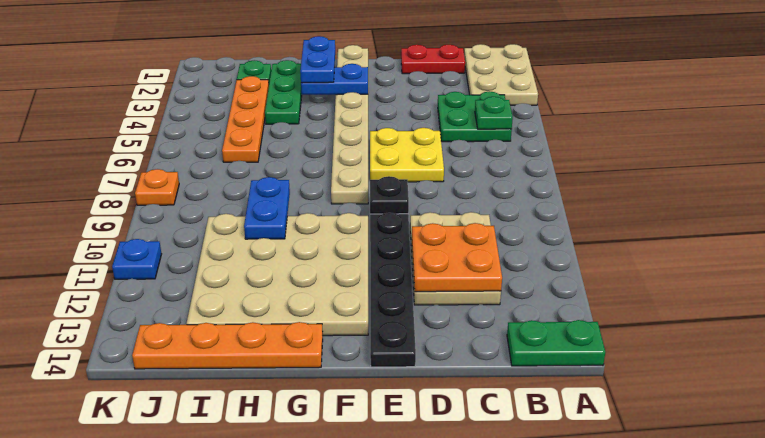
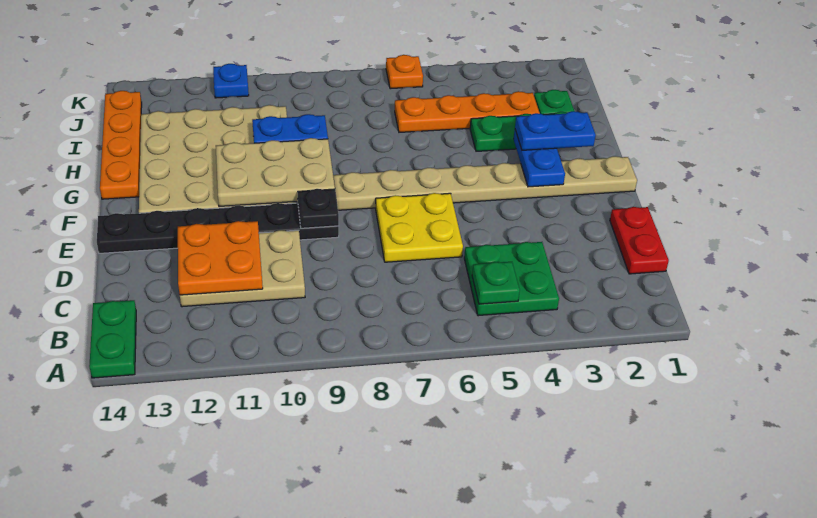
tan plate A1:B3 level 1 -> tan plate F9:G11 level 2
orange plate K8 level 1 -> orange plate K6 level 1

